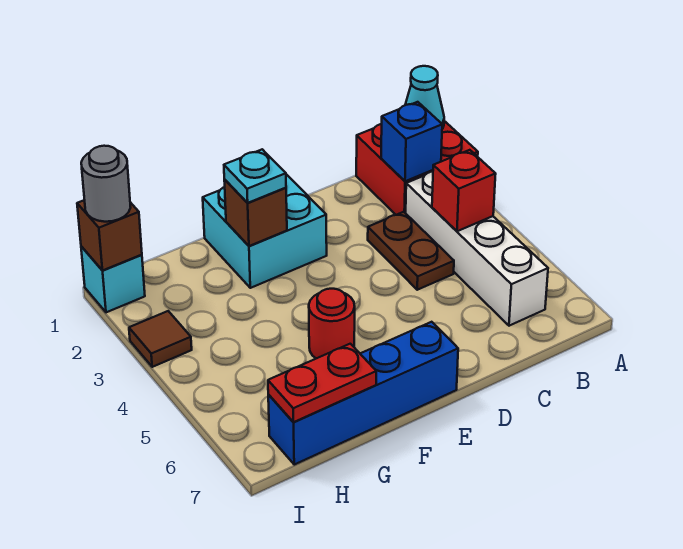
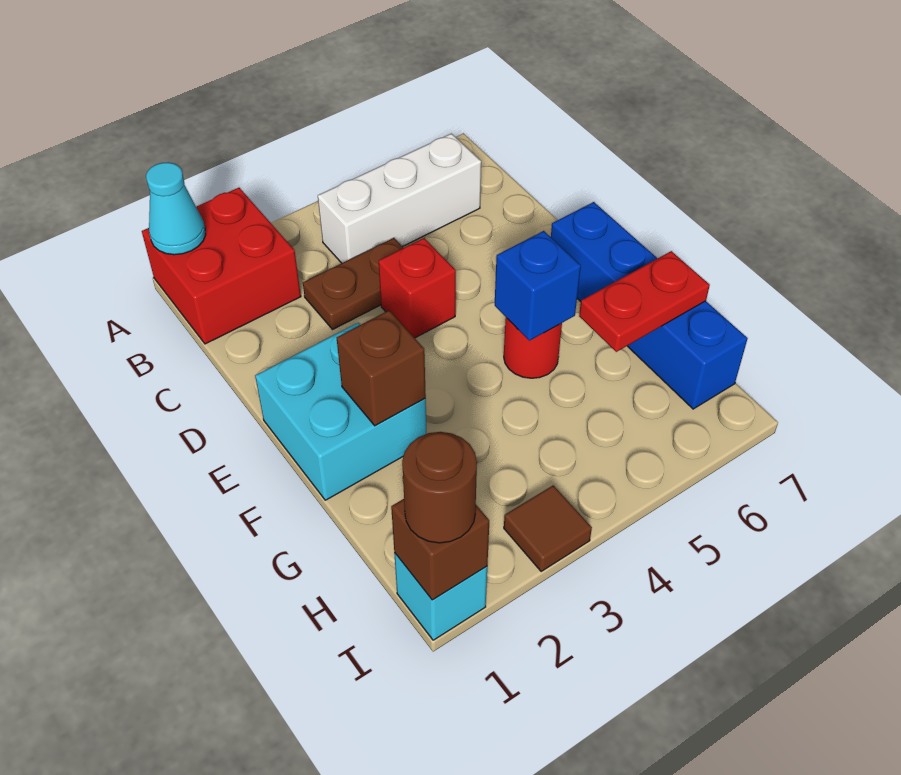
blue brick B2 level 2 -> blue brick F5 level 2
white brick B3:B6 level 1 -> white brick B4:B6 level 1
red brick B4 level 2 -> red brick D4 level 1
cyan plate F2 level 3 -> none
red plate G7:H7 level 2 -> red plate G6:G7 level 2
grey round brick I1 level 3 -> brown round brick I1 level 3

